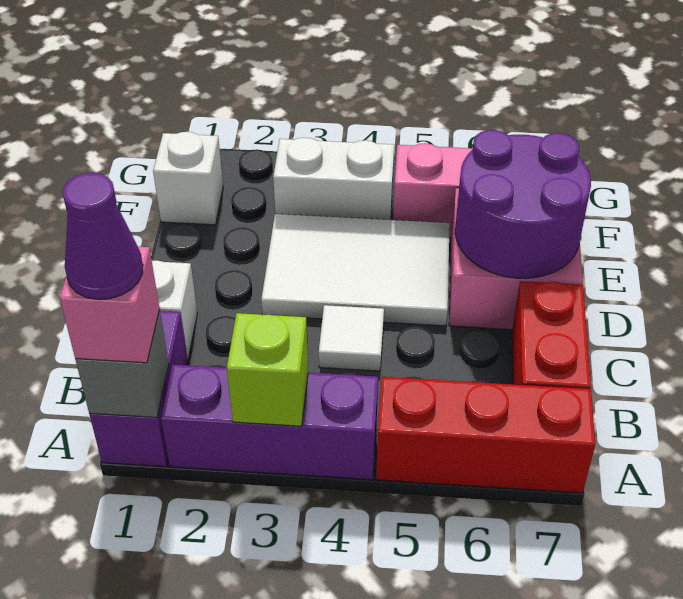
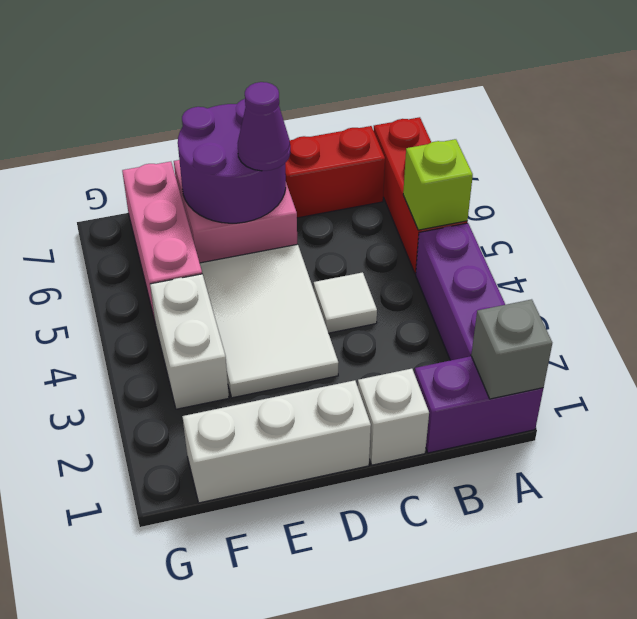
pink brick A1 level 3 -> none
purple cone A1 level 4 -> purple cone D6 level 3
lime brick A3 level 2 -> lime brick A5 level 2
white brick F1 level 1 -> white brick D1:F1 level 1

